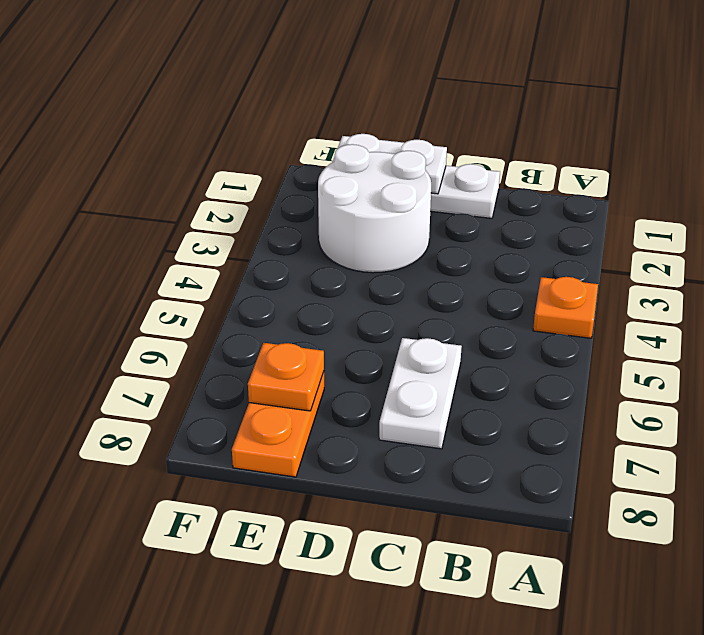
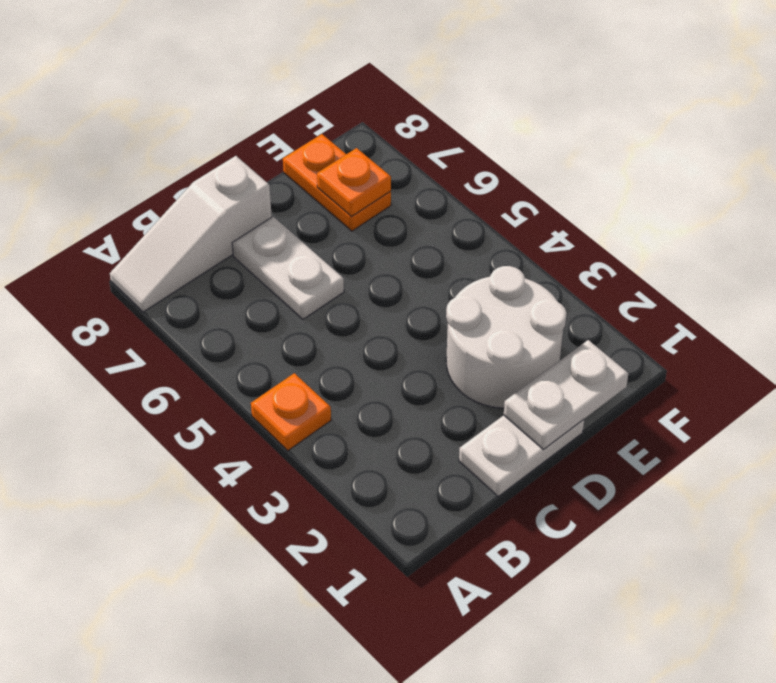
none -> white slope A8:C8 level 1 top C

